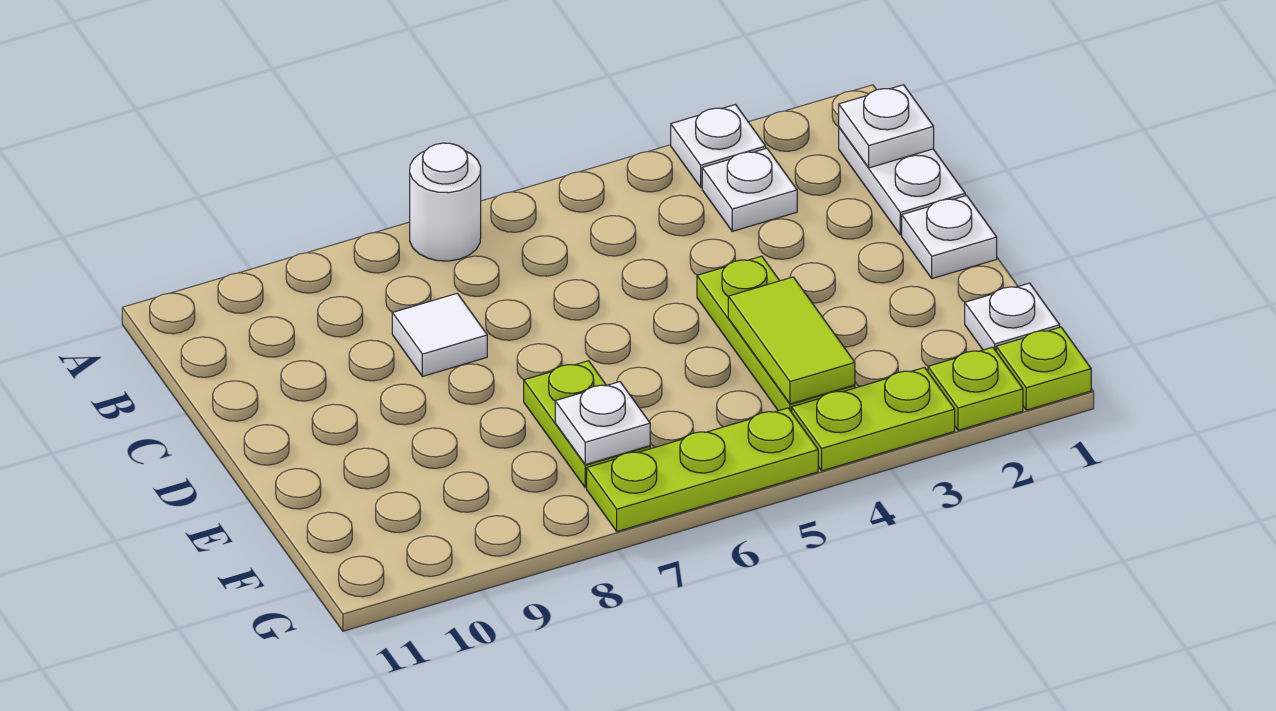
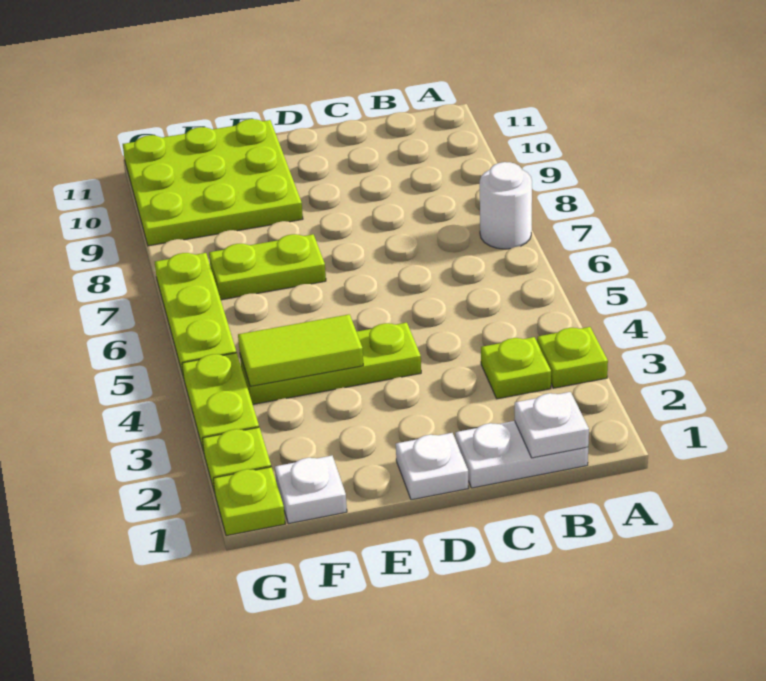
white plate A3 level 1 -> lime plate A3 level 1
white plate B3 level 1 -> lime plate B3 level 1
white tile C8 level 1 -> none
none -> lime plate E9:G11 level 1
white plate F7 level 2 -> none

